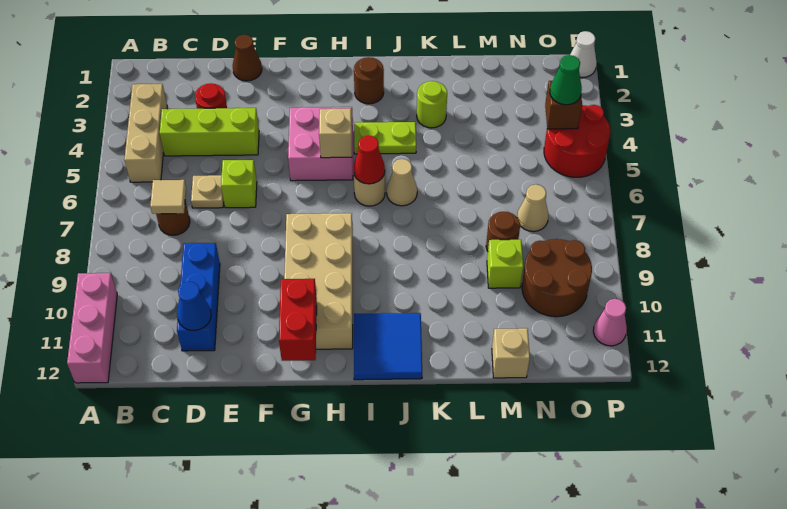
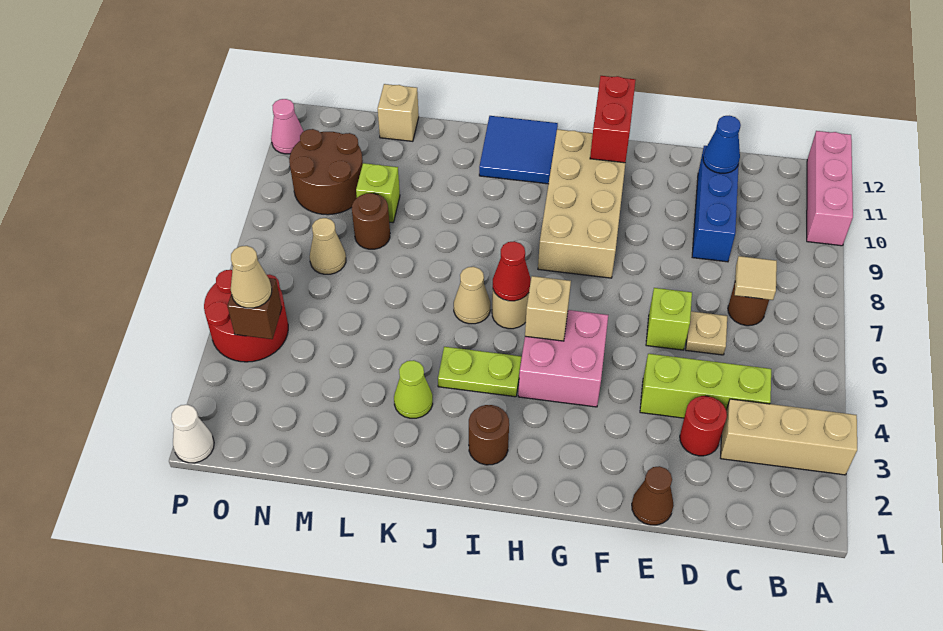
tan brick B3:B5 level 1 -> tan brick A3:C3 level 1
lime round brick K3 level 1 -> lime cone K3 level 1
green cone O4 level 3 -> tan cone O4 level 3

